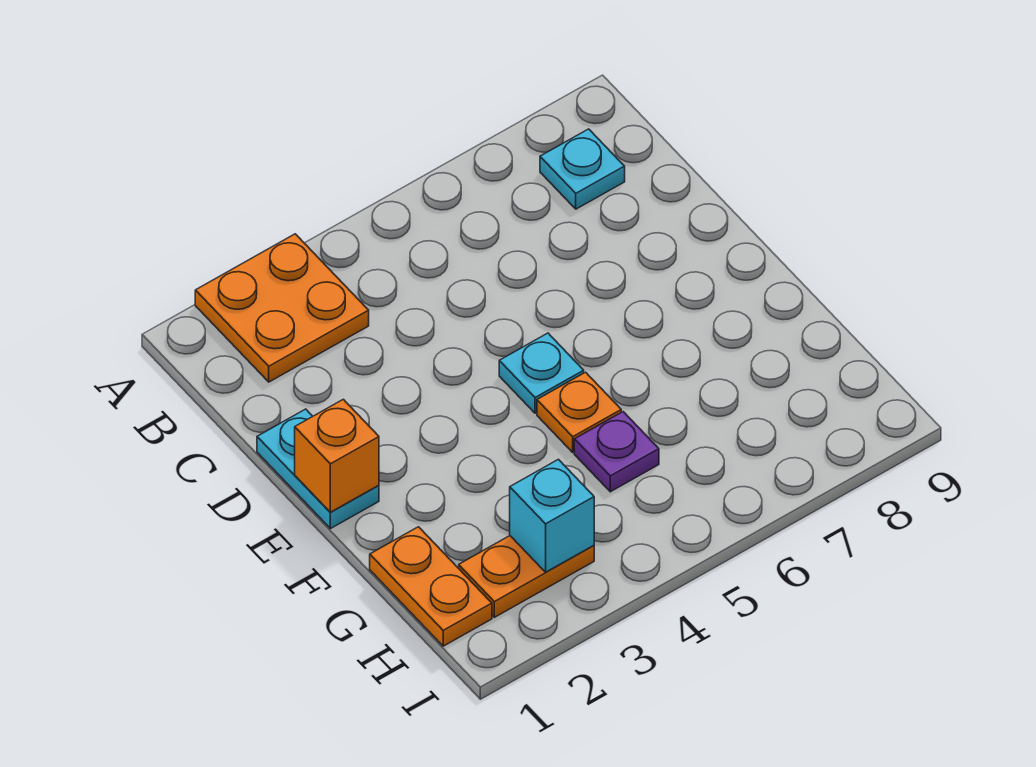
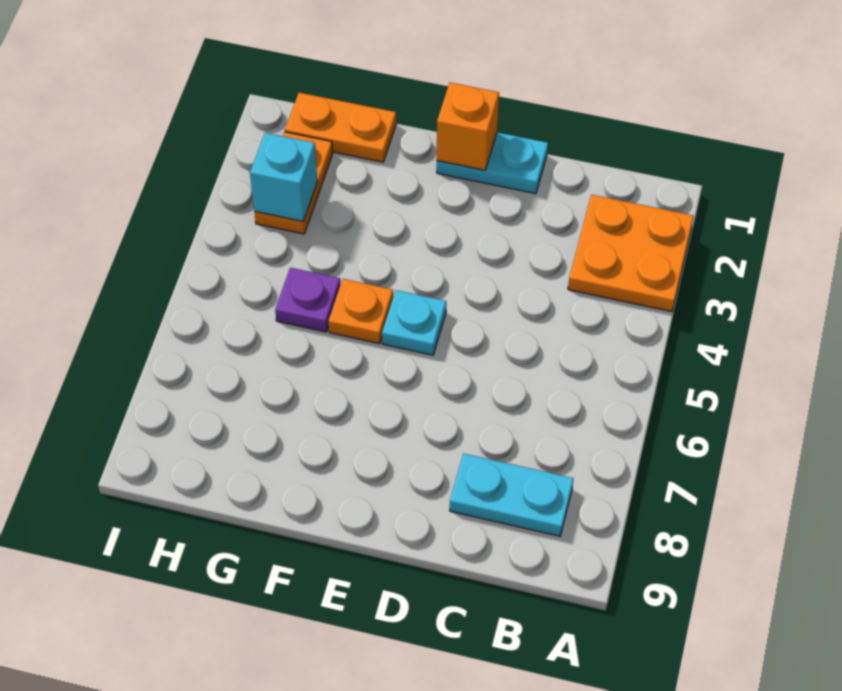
cyan plate B8 level 1 -> cyan plate B8:C8 level 1

